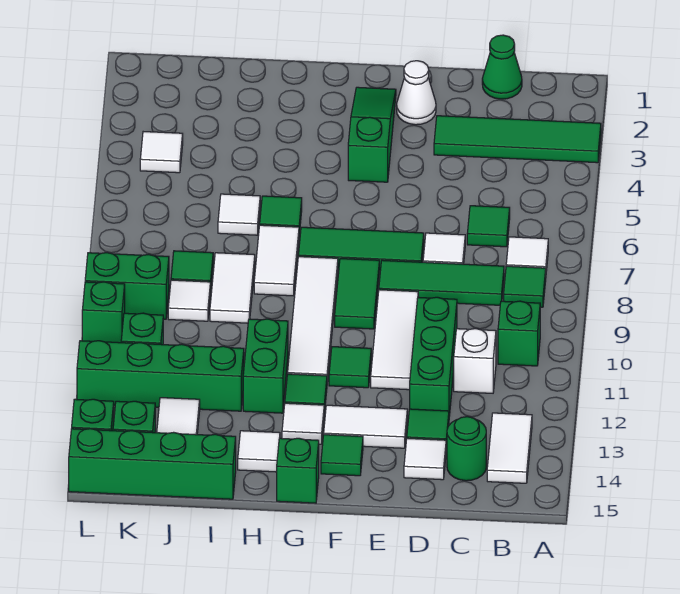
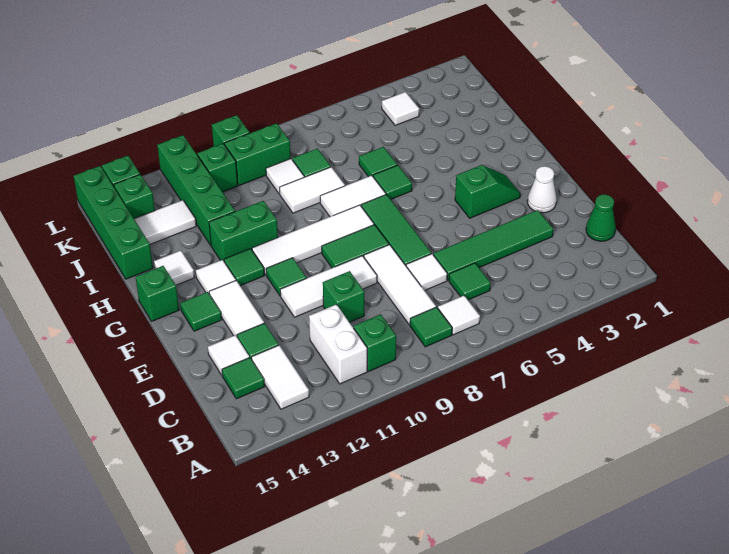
green tile A3:D3 level 1 -> green tile D3:D6 level 1
white tile B13:B14 level 1 -> white tile B13:C13 level 1
green tile C8:E8 level 1 -> white tile C8:E8 level 1
white brick C11 level 1 -> white brick B11:C11 level 1
green round brick C14 level 1 -> green tile C14 level 1
green brick D10:D12 level 1 -> green brick D10 level 1
green slope F2:F4 level 1 top 4 -> green slope F3:F4 level 1 top 4
white tile I6 level 1 -> green tile I6 level 1
green brick K9:L9 level 1 -> green brick K9:K10 level 1

